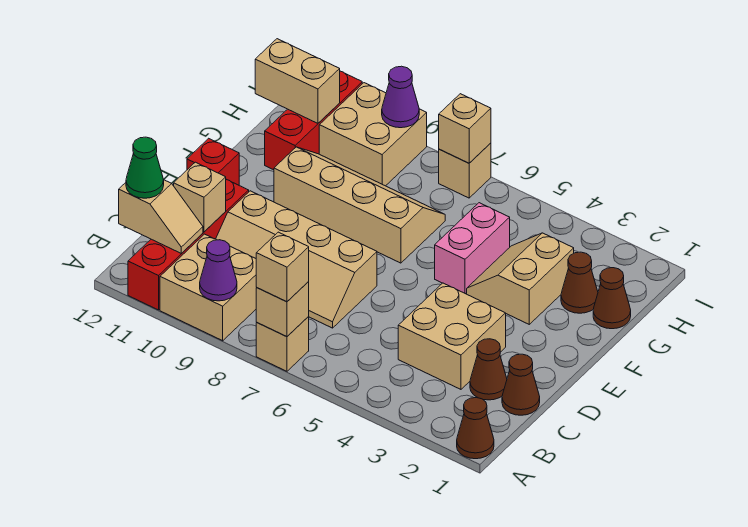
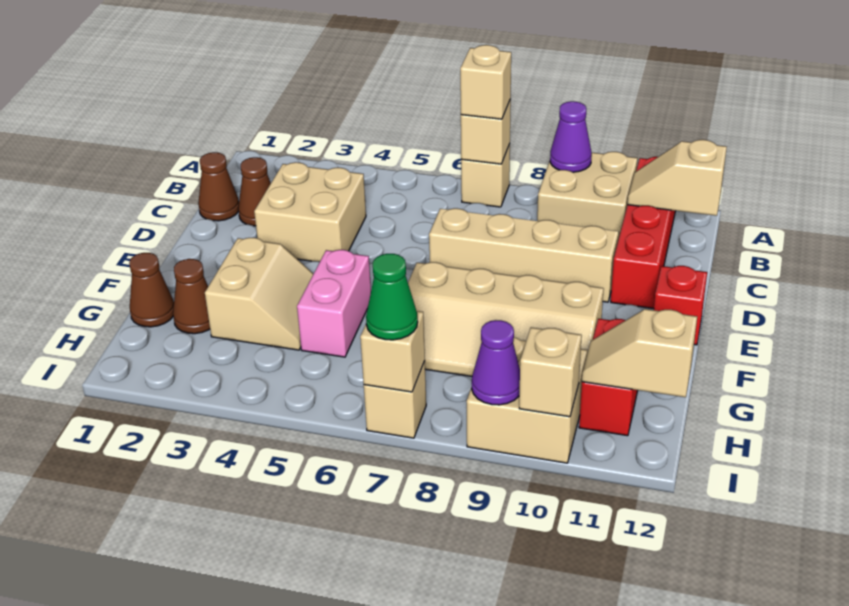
brown cone A1 level 1 -> none
green cone B12 level 3 -> green cone I7 level 3
tan brick C11 level 2 -> tan brick I10 level 2
red brick G11:I11 level 1 -> red brick G11:H11 level 1
tan brick H11:H12 level 2 -> tan slope H11:H12 level 2 top 12

